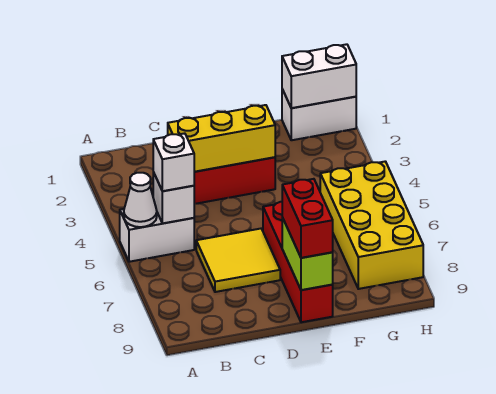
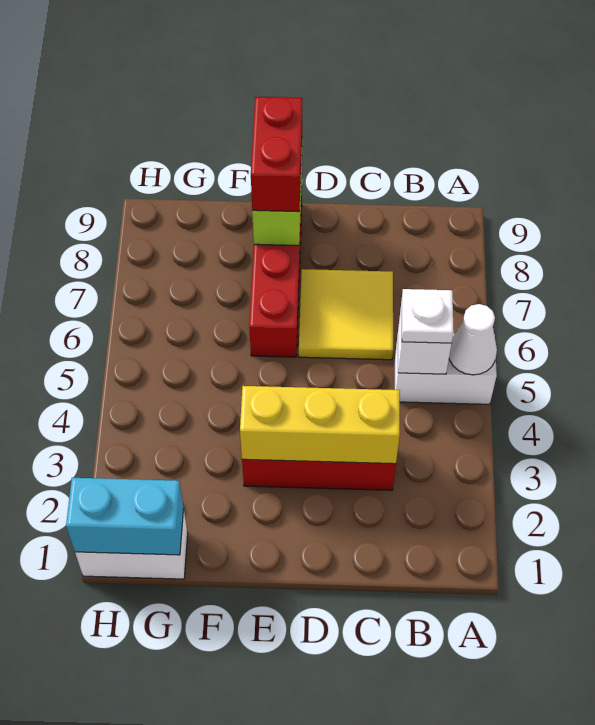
white brick B5 level 3 -> white plate B5 level 3
white brick G1:H1 level 2 -> cyan brick G1:H1 level 2
yellow brick G5:H8 level 1 -> none

